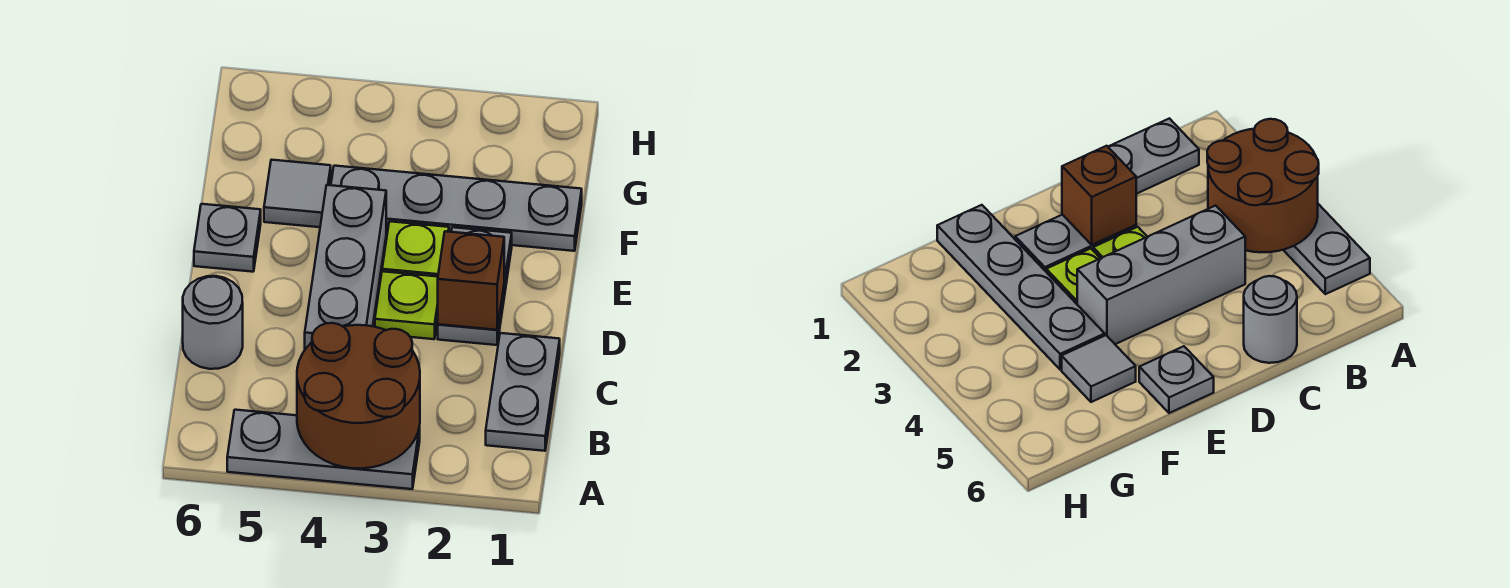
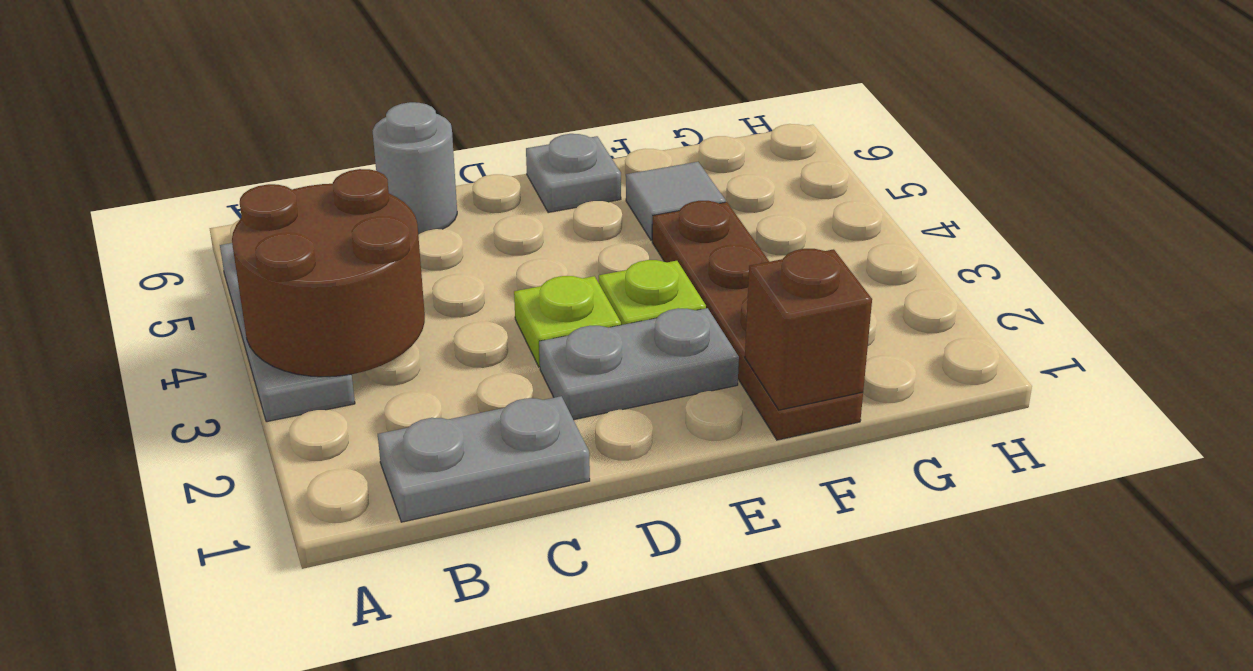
grey brick C4:E4 level 1 -> none
brown brick D2 level 2 -> brown brick F1 level 2
grey plate F1:F4 level 1 -> brown plate F1:F4 level 1

